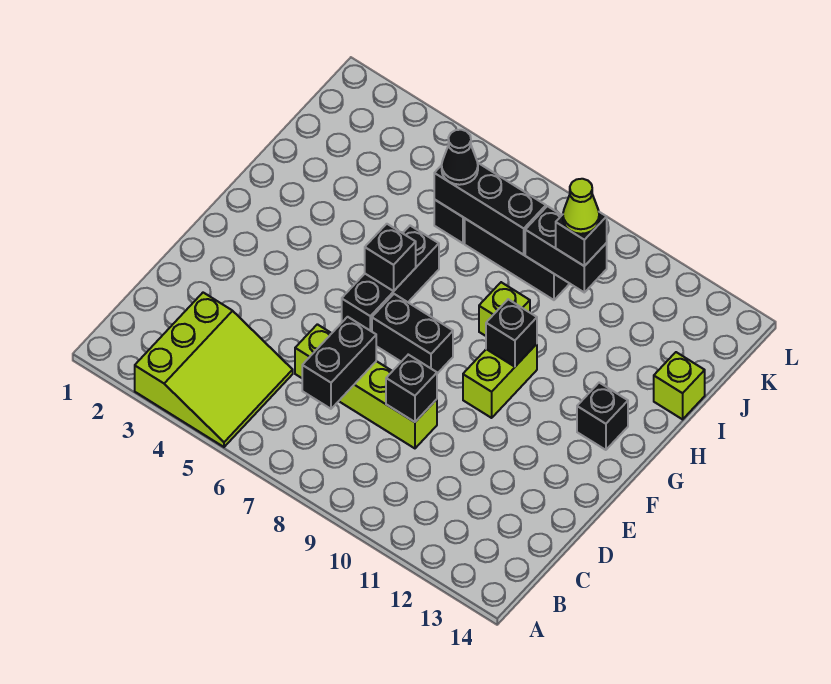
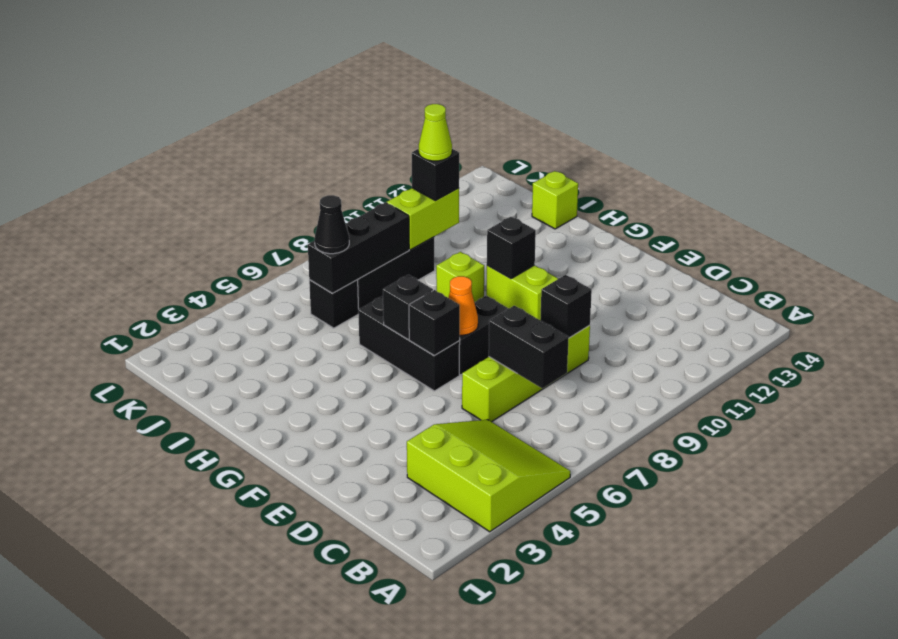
none -> orange cone F7 level 2
black brick G13 level 1 -> black brick F6 level 2
black brick J9:J10 level 2 -> lime brick J9:J10 level 2

